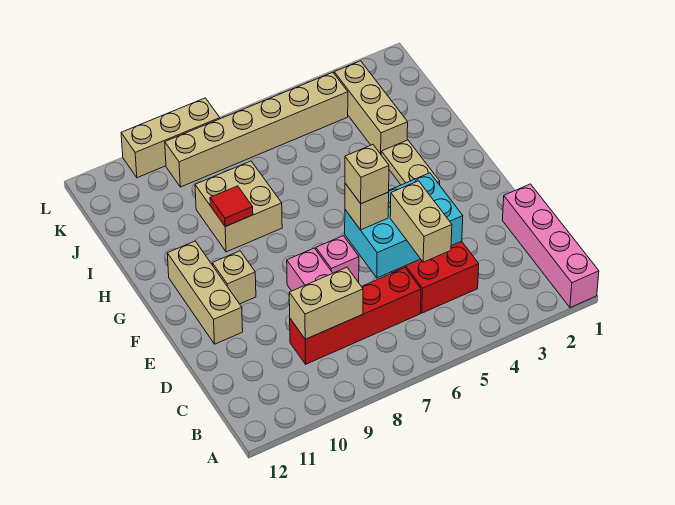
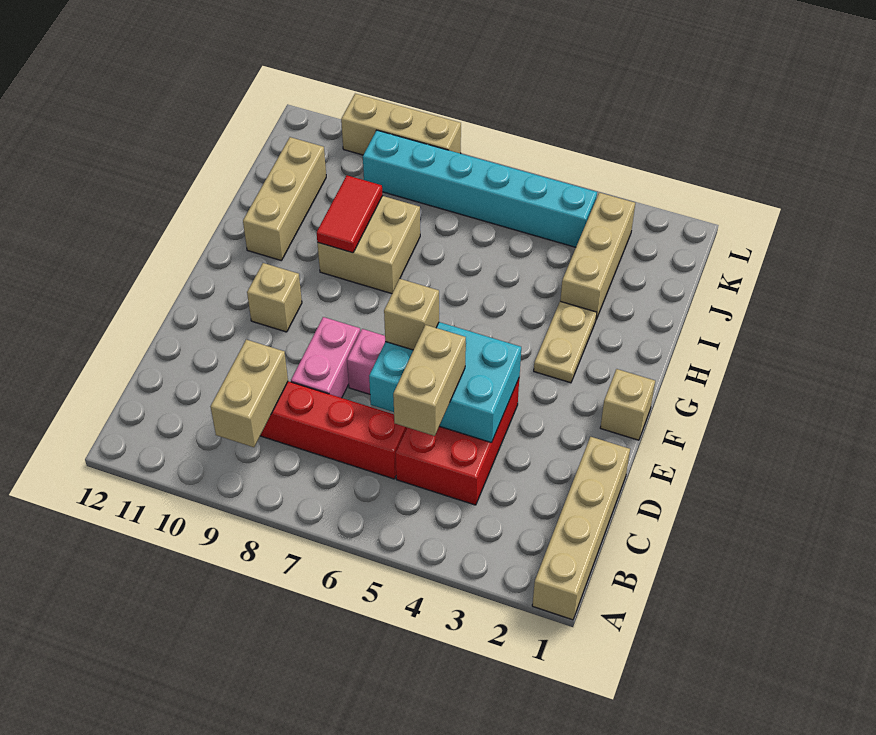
pink brick A1:D1 level 1 -> tan brick A1:D1 level 1
tan brick C8:C9 level 2 -> tan brick B9:C9 level 2
tan brick E6 level 4 -> tan brick F1 level 1
tan brick E11:G11 level 1 -> tan brick H11:J11 level 1
red tile H9 level 2 -> red tile H9:I9 level 2
tan brick K4:K9 level 1 -> cyan brick K4:K9 level 1

